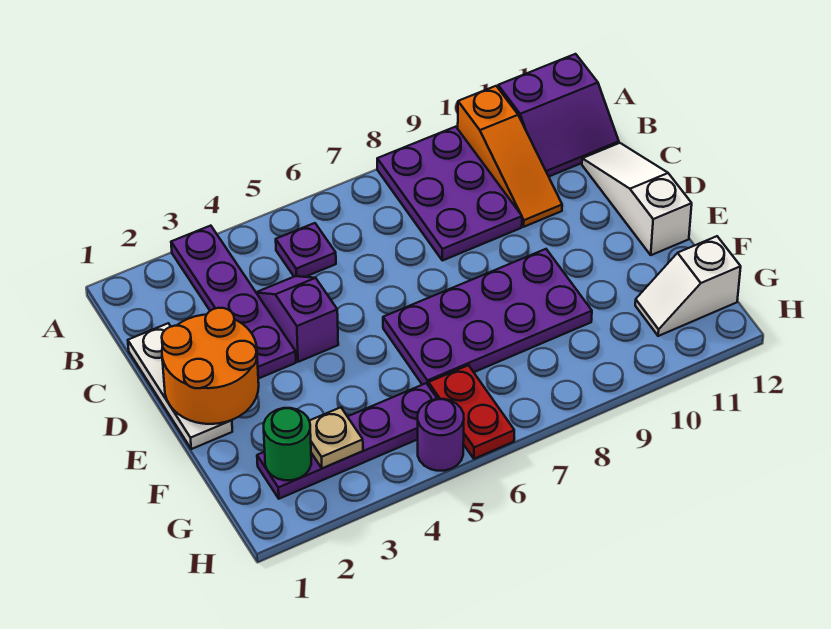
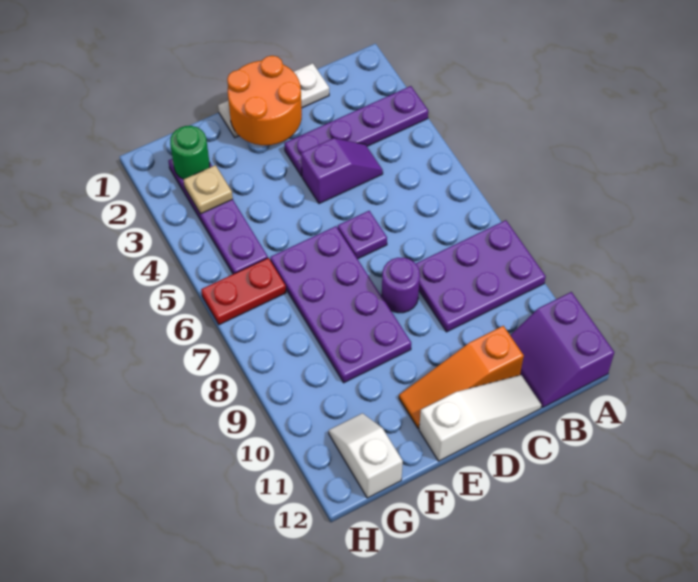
orange slope A10:C10 level 1 top A -> orange slope C11:E11 level 1 top C
purple plate B5 level 1 -> purple plate D6 level 1
purple round brick H5 level 1 -> purple round brick D8 level 1

